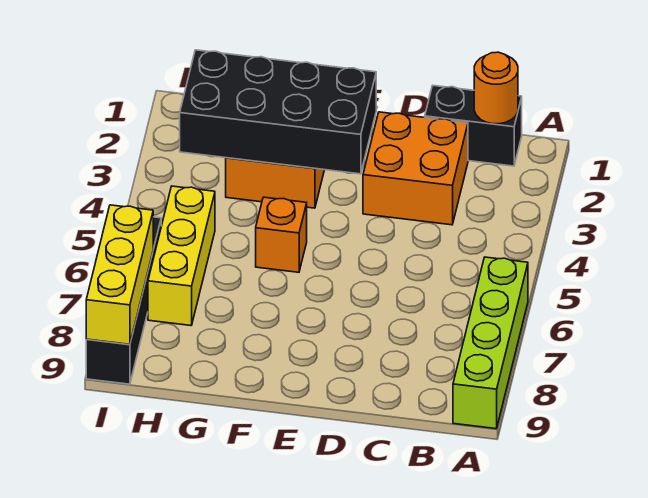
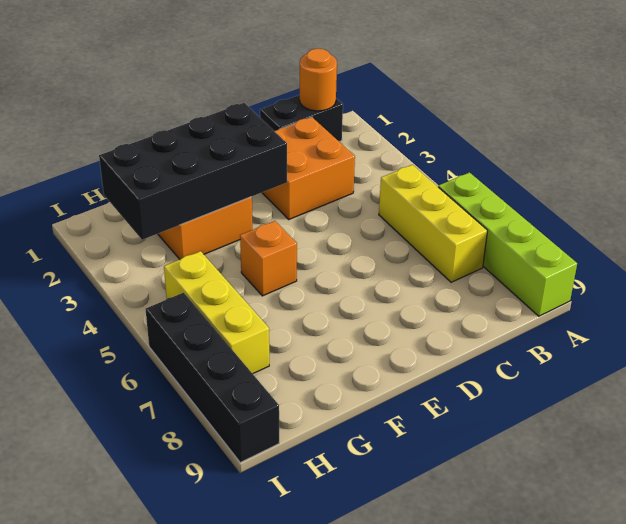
yellow brick I7:I9 level 2 -> yellow brick B5:B7 level 1

